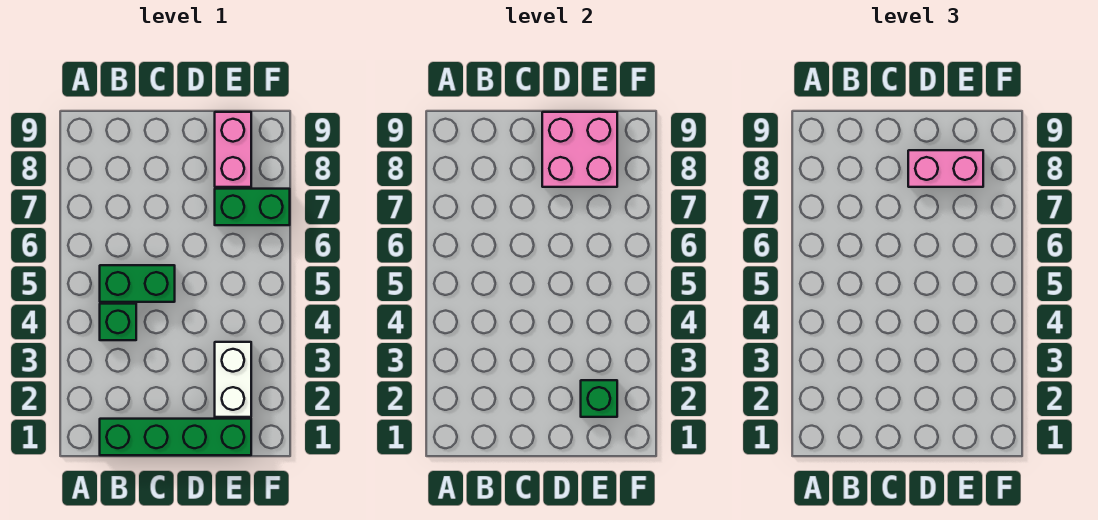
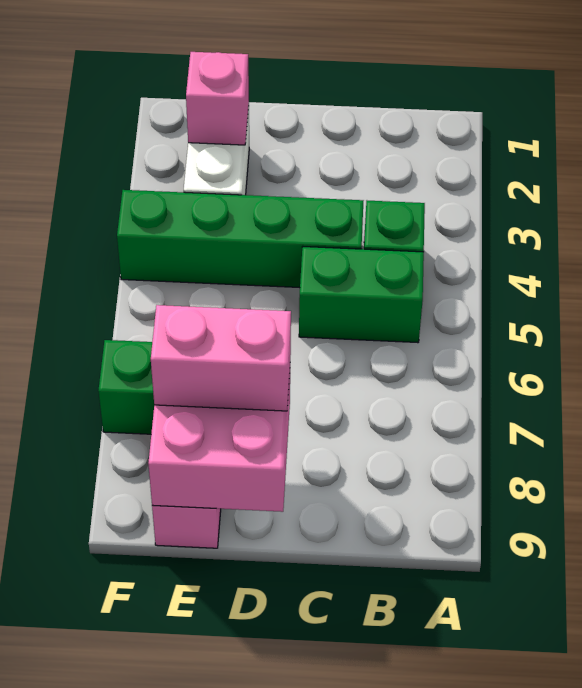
green brick B1:E1 level 1 -> green brick C4:F4 level 1
green brick E2 level 2 -> pink brick E2 level 2

